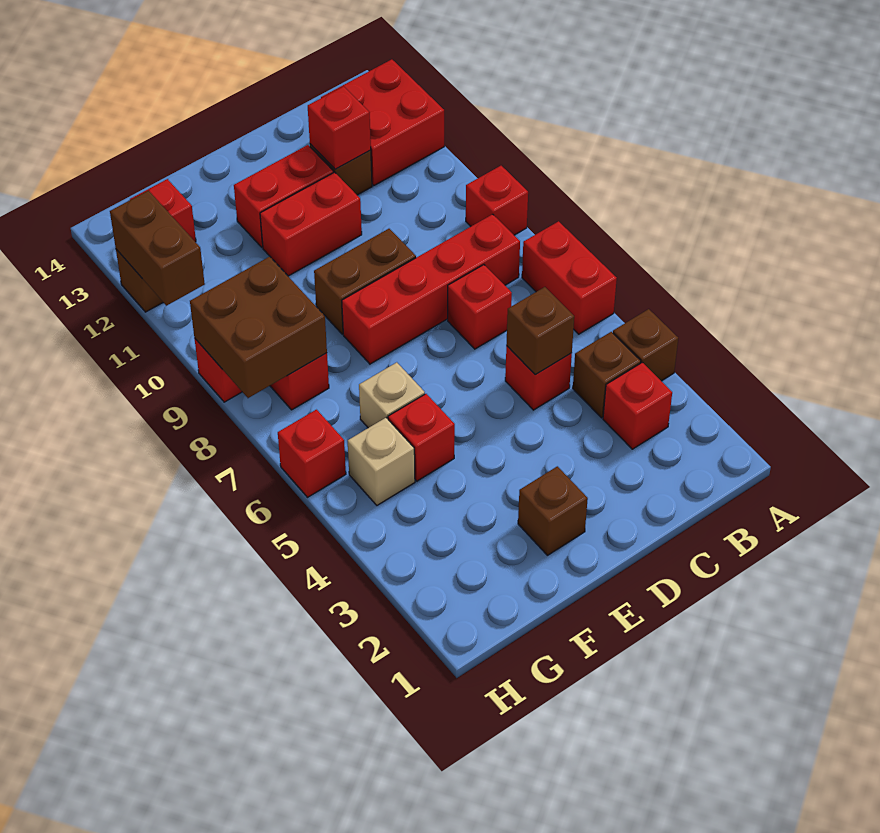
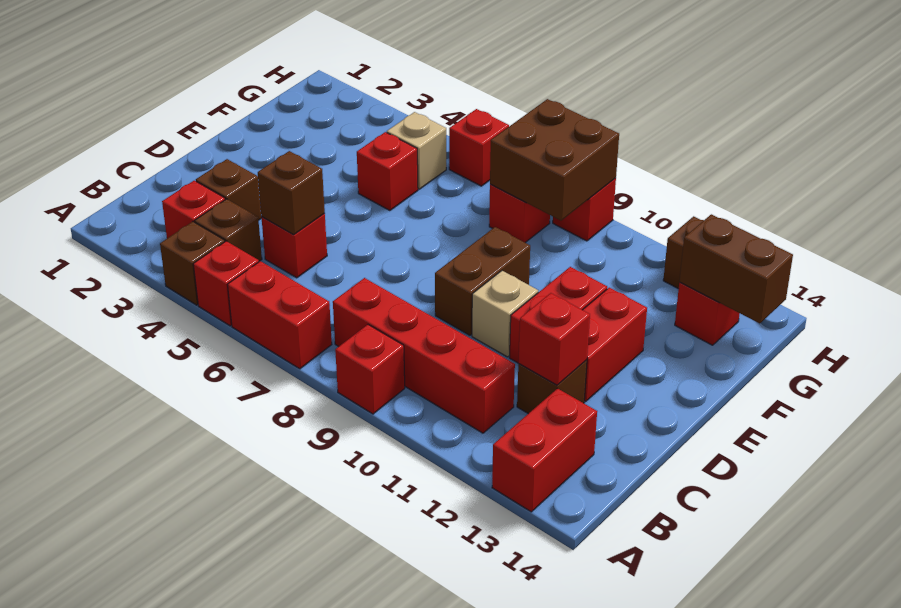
red brick A12:B13 level 1 -> red brick A13:B13 level 1
red brick B8:E8 level 1 -> red brick B8:B11 level 1
red brick C7 level 1 -> red brick A5 level 1
brown brick E2 level 1 -> brown brick C3 level 1
tan brick F6 level 1 -> tan brick D10 level 1
brown brick H11:H12 level 2 -> brown brick G13:G14 level 2

